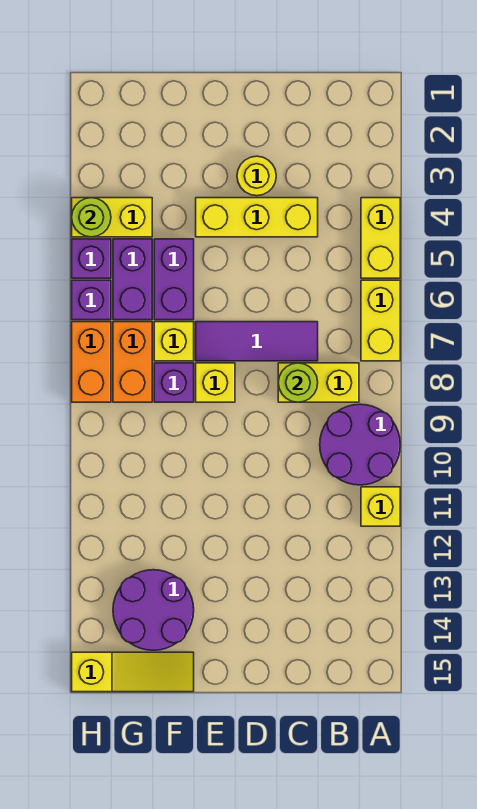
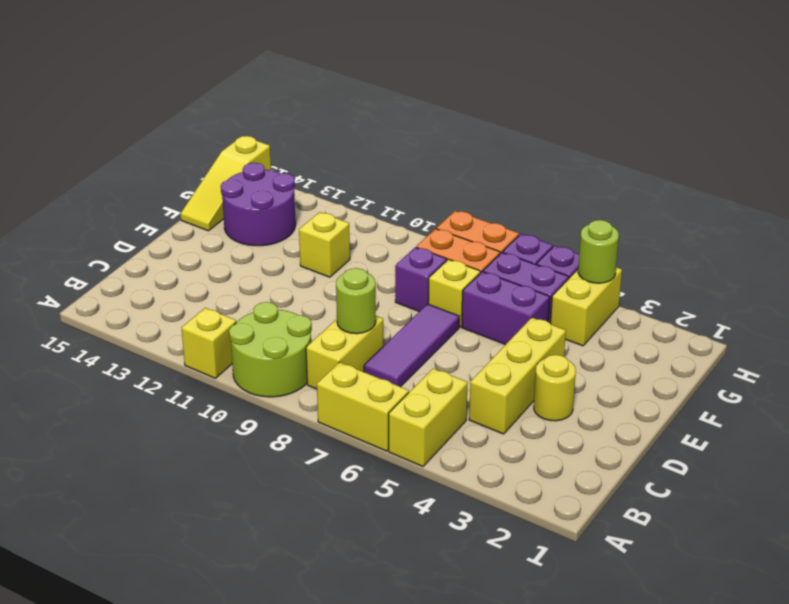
yellow brick A4:A5 level 1 -> yellow brick A5:B5 level 1
purple round brick A9:B10 level 1 -> lime round brick A9:B10 level 1
yellow brick E8 level 1 -> yellow brick F11 level 1

